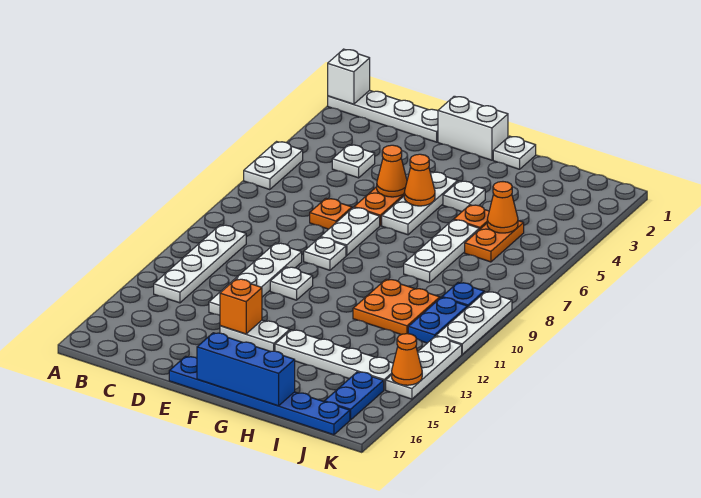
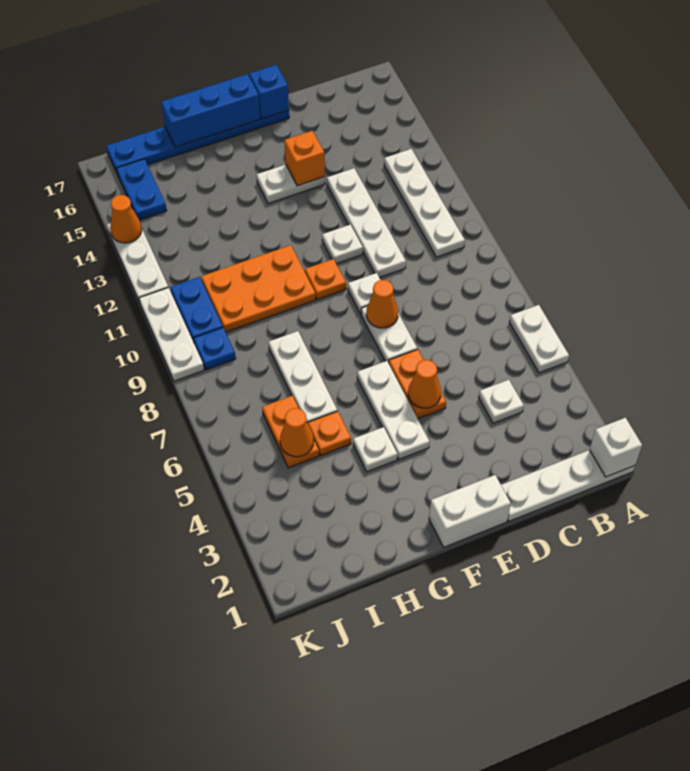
orange plate D7 level 1 -> orange plate F10 level 1
none -> blue brick E17 level 2
orange cone F5 level 2 -> orange cone E8 level 2
white plate G1 level 1 -> none
white plate G14:J14 level 1 -> none
orange plate H10:I11 level 1 -> orange plate G10:I11 level 1

